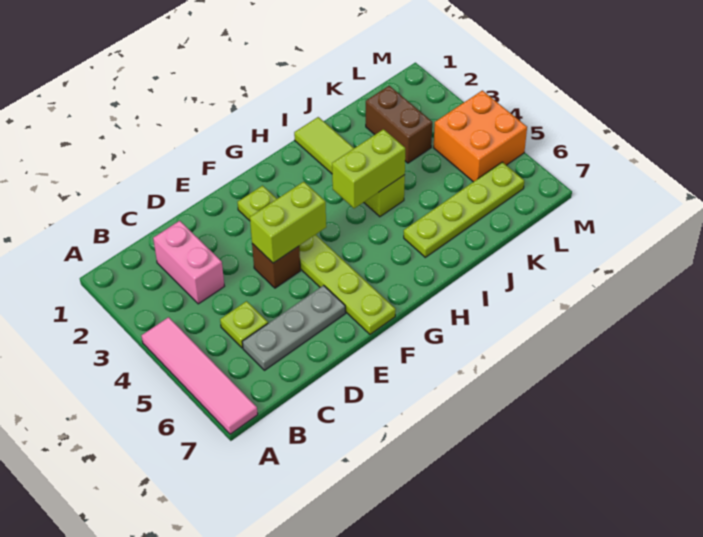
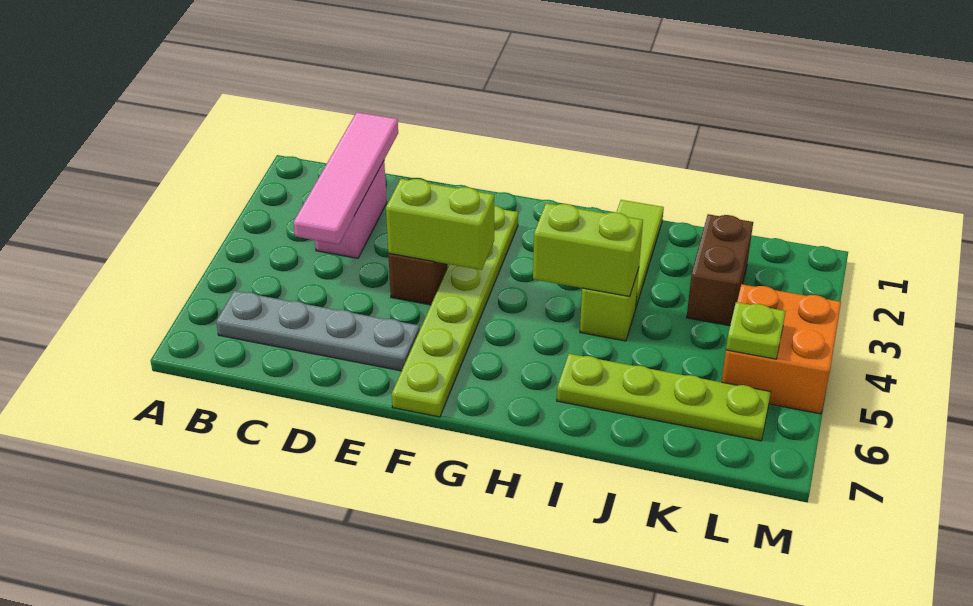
pink tile A4:A7 level 1 -> pink tile C1:C4 level 2
lime plate C5 level 1 -> lime plate L5 level 2
grey plate C6:E6 level 1 -> grey plate B6:E6 level 1

